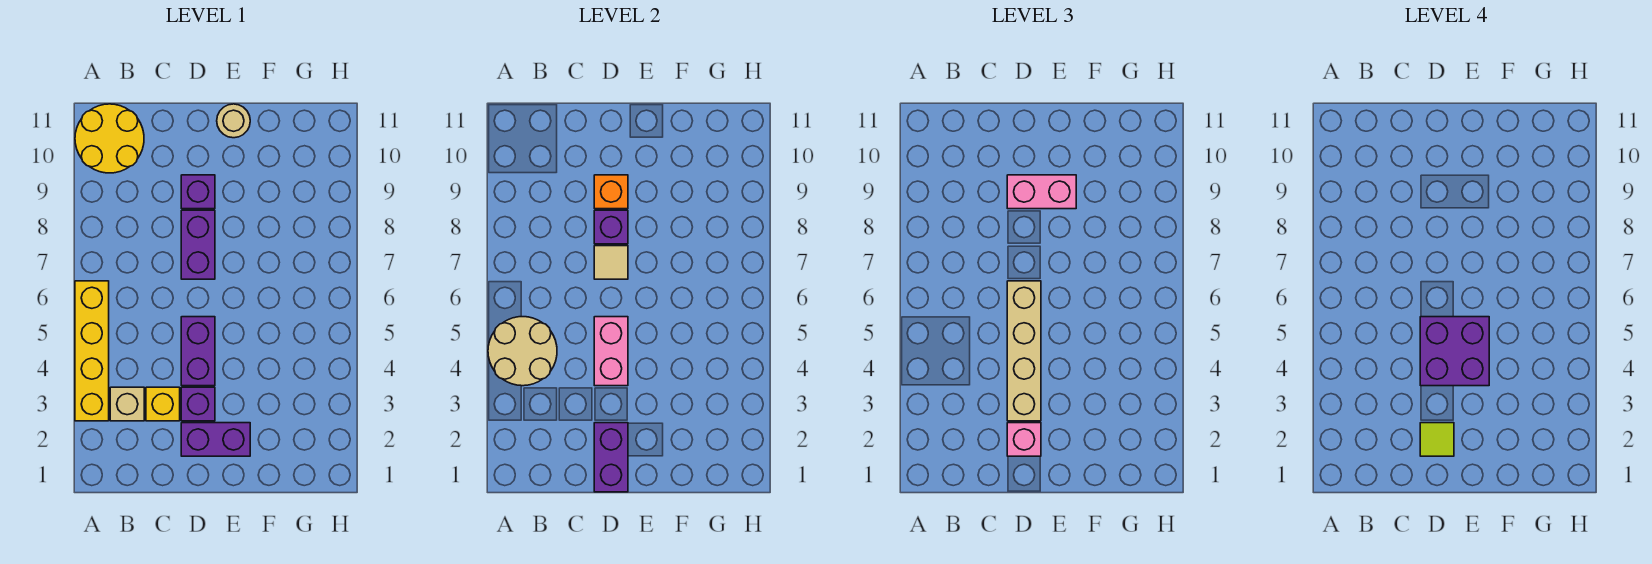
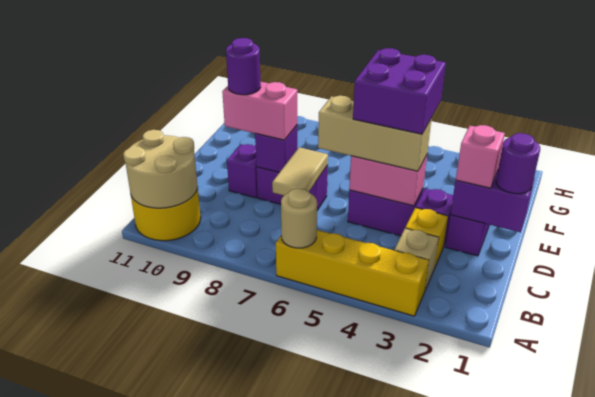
tan round brick A4:B5 level 2 -> tan round brick A10:B11 level 2
none -> purple round brick D1 level 3
lime tile D2 level 4 -> none
tan brick D3:D6 level 3 -> tan brick D4:D6 level 3
tan tile D7 level 2 -> tan tile C7:D7 level 2
orange brick D9 level 2 -> none
pink brick D9:E9 level 3 -> pink brick D8:D9 level 3
none -> purple round brick D9 level 4
tan round brick E11 level 1 -> tan round brick A6 level 2

